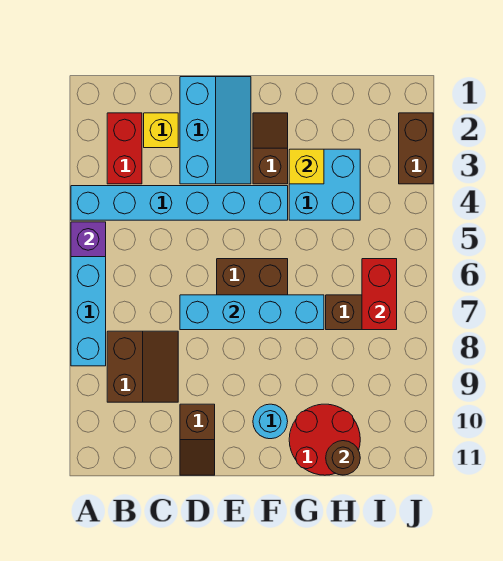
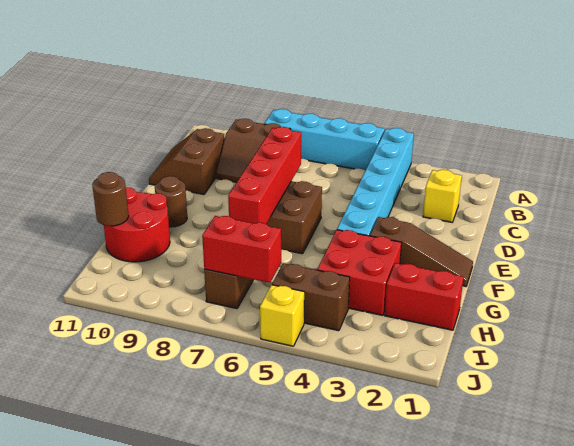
purple brick A5 level 2 -> none
red brick B2:B3 level 1 -> red brick H1:H2 level 1
cyan slope D1:E3 level 1 top D -> none
cyan brick D7:G7 level 2 -> red brick D7:G7 level 2
brown slope D10:D11 level 1 top 10 -> brown slope C10:D11 level 1 top 10
brown slope F2:F3 level 1 top 3 -> brown slope F1:F3 level 1 top 3
cyan round brick F10 level 1 -> brown round brick F10 level 1
cyan brick G3:H4 level 1 -> red brick G3:H4 level 1
yellow brick G3 level 2 -> yellow brick J5 level 1
brown brick J2:J3 level 1 -> brown brick I4:I5 level 1

